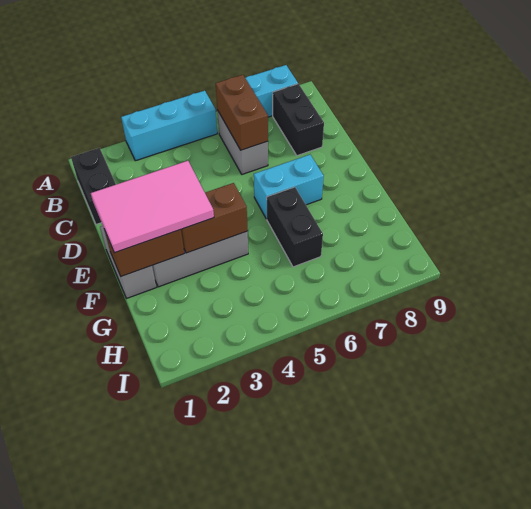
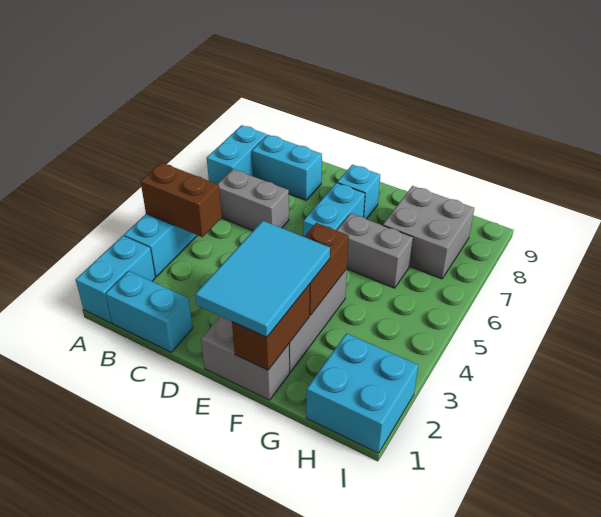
none -> cyan brick A1:A2 level 1
black brick B1:C1 level 1 -> cyan brick B1:C1 level 1
brown brick B6:C6 level 2 -> brown brick A4:B4 level 2
black brick B8:C8 level 1 -> cyan brick B8:C8 level 1
pink tile E1:F3 level 3 -> cyan tile E1:F3 level 3
none -> cyan brick E8 level 1
black brick F6:G6 level 1 -> grey brick F6:G6 level 1
none -> grey brick G7:H8 level 1
none -> cyan brick H1:I2 level 1

